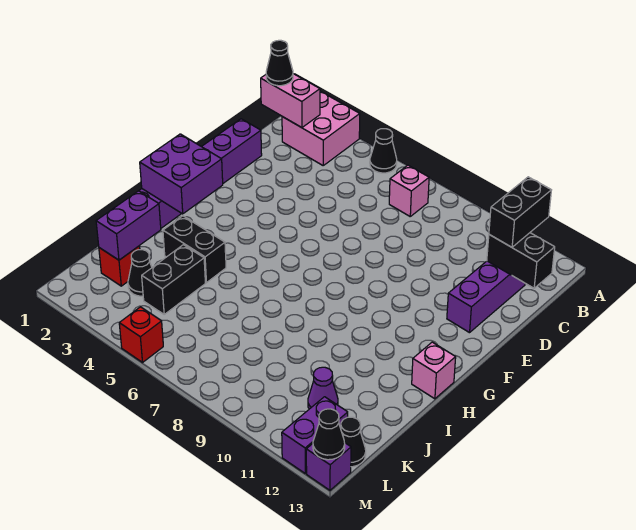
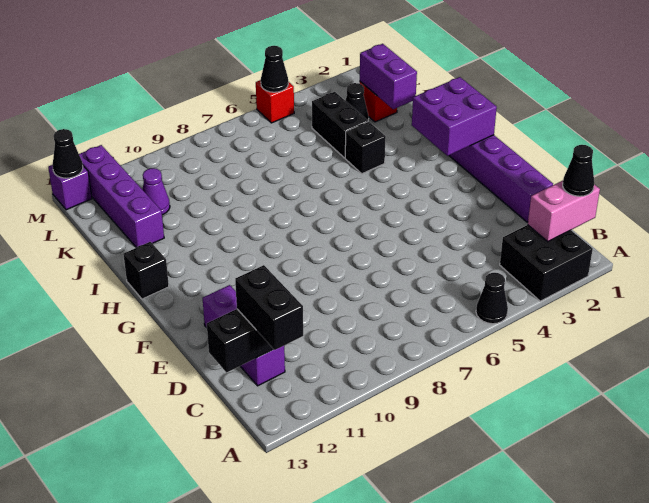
pink brick A2:B3 level 1 -> black brick A2:B3 level 1
pink brick B7 level 1 -> none
pink brick H13 level 1 -> black brick H13 level 1
black brick I3:I4 level 1 -> black brick I4 level 1
purple brick L12:M12 level 1 -> purple brick J12:M12 level 1
black cone L13 level 1 -> black cone M5 level 2

